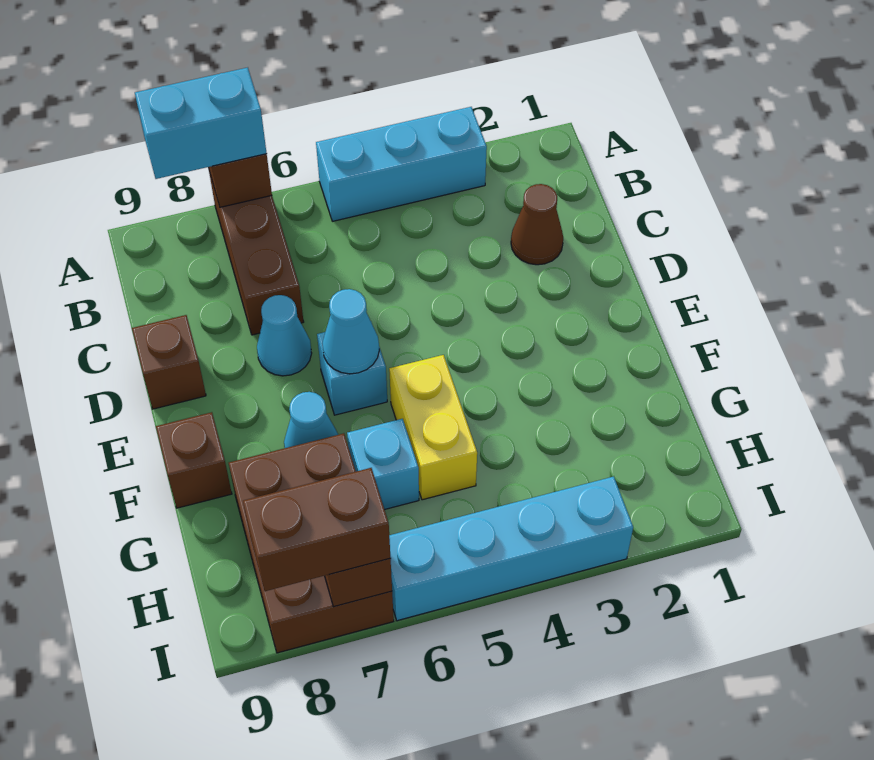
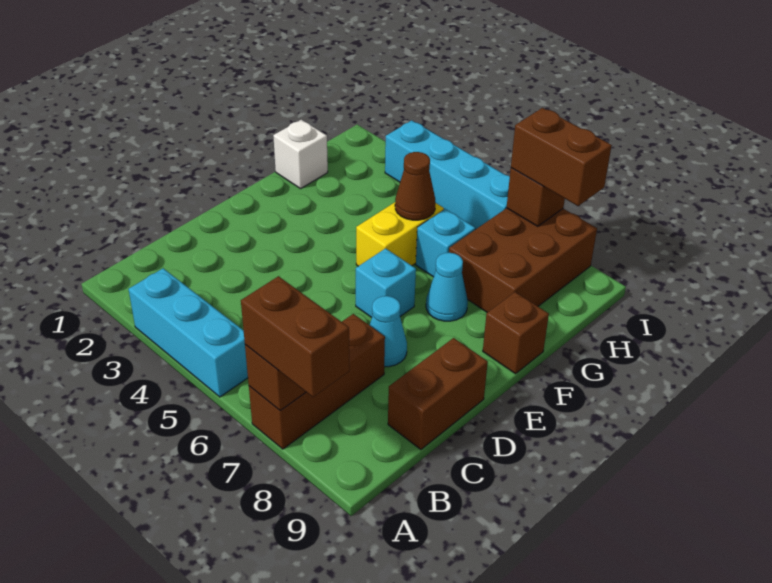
cyan brick A7:A8 level 3 -> brown brick A7:A8 level 3
brown cone C2 level 1 -> brown cone G5 level 2
brown brick D9 level 1 -> brown brick C9:D9 level 1
cyan cone E6 level 2 -> none
none -> white brick G1 level 1

